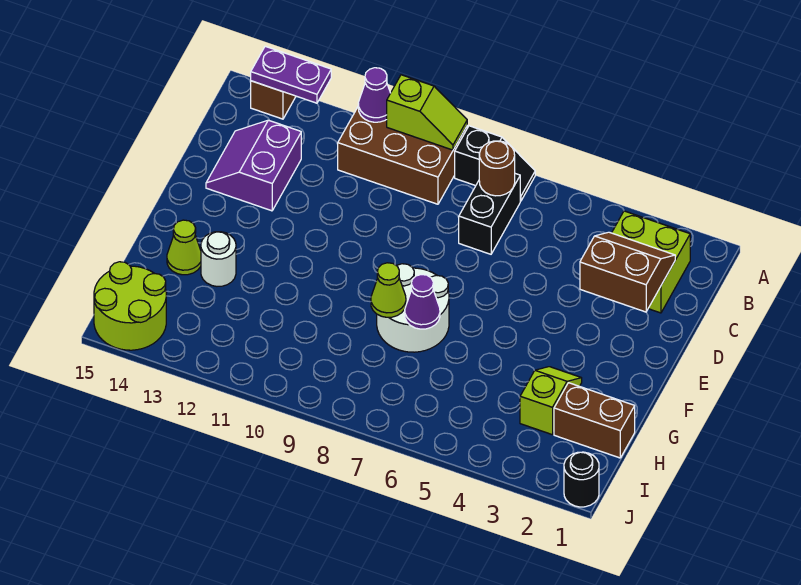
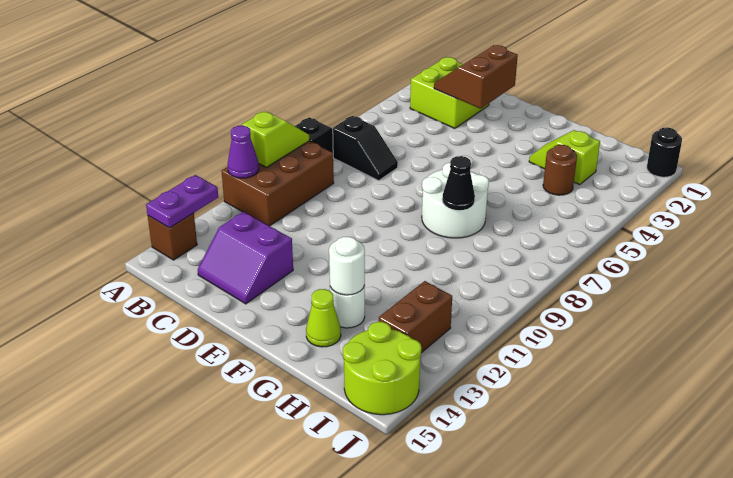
black brick B7:C7 level 1 -> black slope B7:C7 level 1 top B
brown round brick B7 level 2 -> brown round brick H4 level 1
purple cone G7 level 2 -> none
lime cone G8 level 2 -> black cone G8 level 2
none -> white round brick G13 level 2
brown brick H1:H2 level 1 -> brown brick I12:I13 level 1

